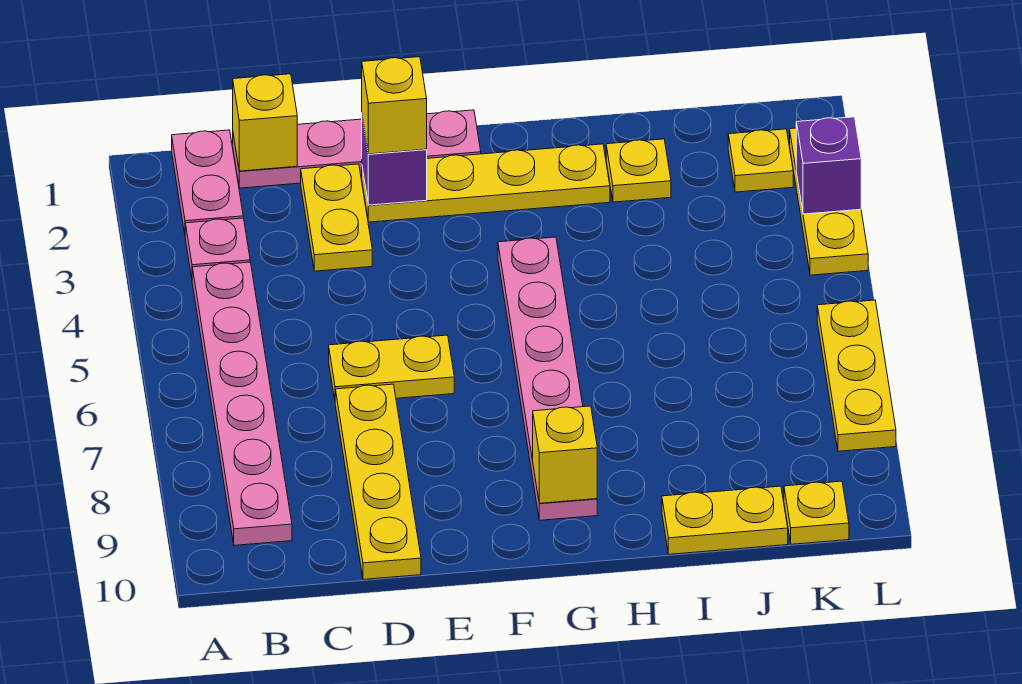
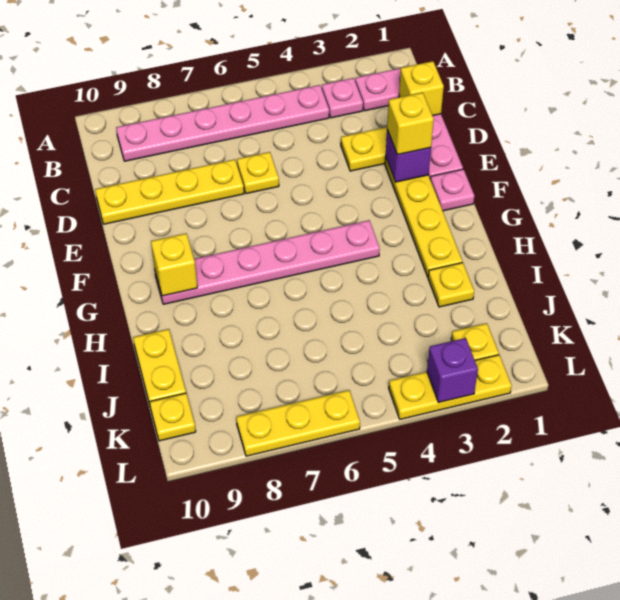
yellow plate D6:E6 level 1 -> yellow plate D6 level 1

